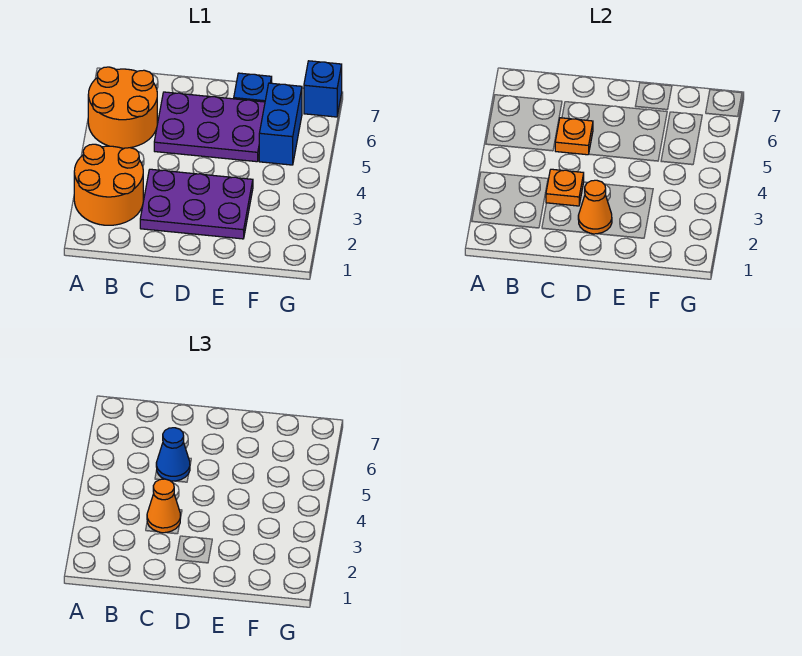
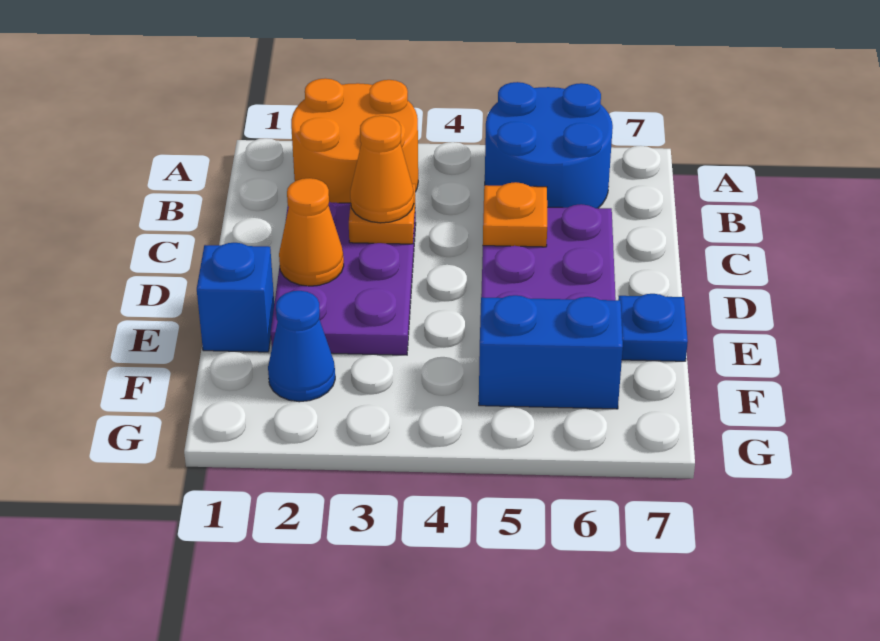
orange round brick A5:B6 level 1 -> blue round brick A5:B6 level 1
blue cone C5 level 3 -> blue cone F2 level 1
blue brick G7 level 1 -> blue brick E1 level 1

